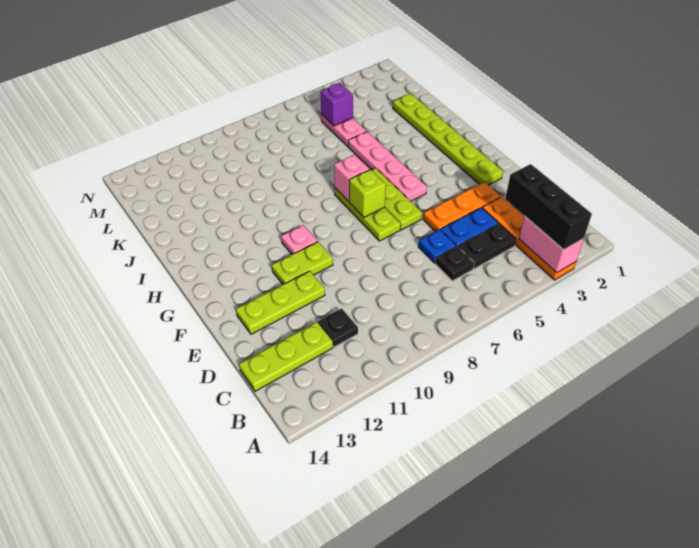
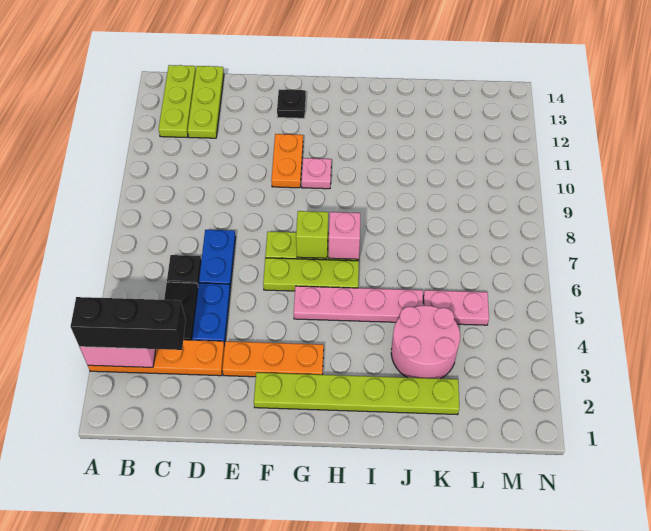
black plate C11 level 1 -> black plate F13 level 1
blue plate D6 level 1 -> blue plate D6:D7 level 1
orange plate E3:E5 level 1 -> orange plate E3:G3 level 1
lime plate E11:E13 level 1 -> lime plate B12:B14 level 1
lime plate F10:F11 level 1 -> orange plate F10:F11 level 1
none -> pink round brick J3:K4 level 1
purple brick L5 level 2 -> none

